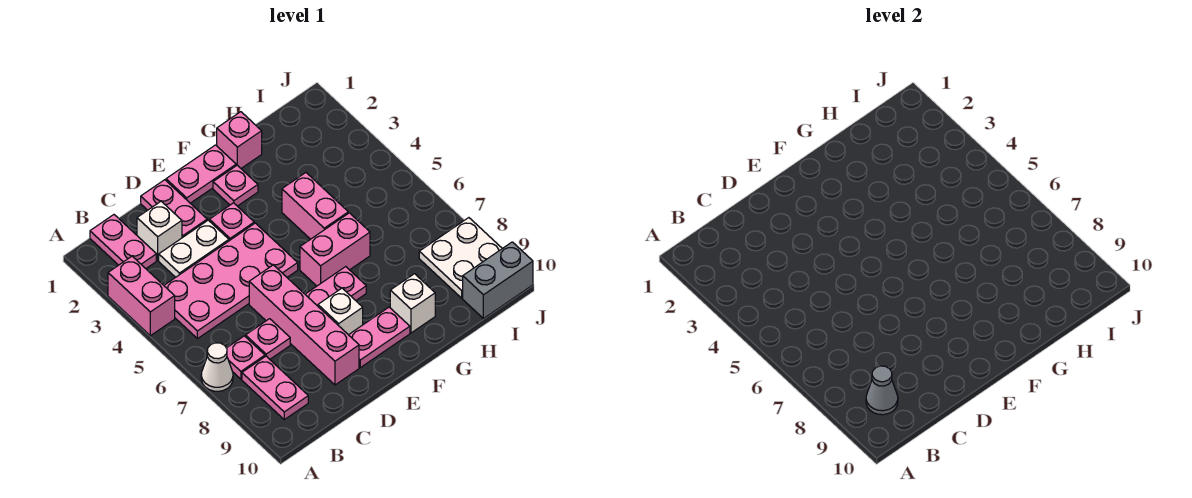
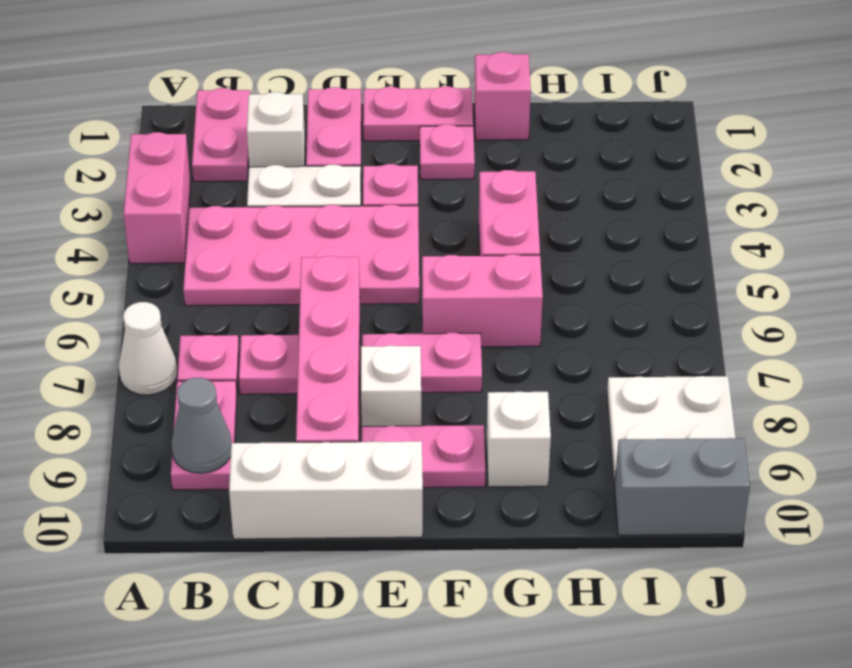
none -> white brick C10:E10 level 1

